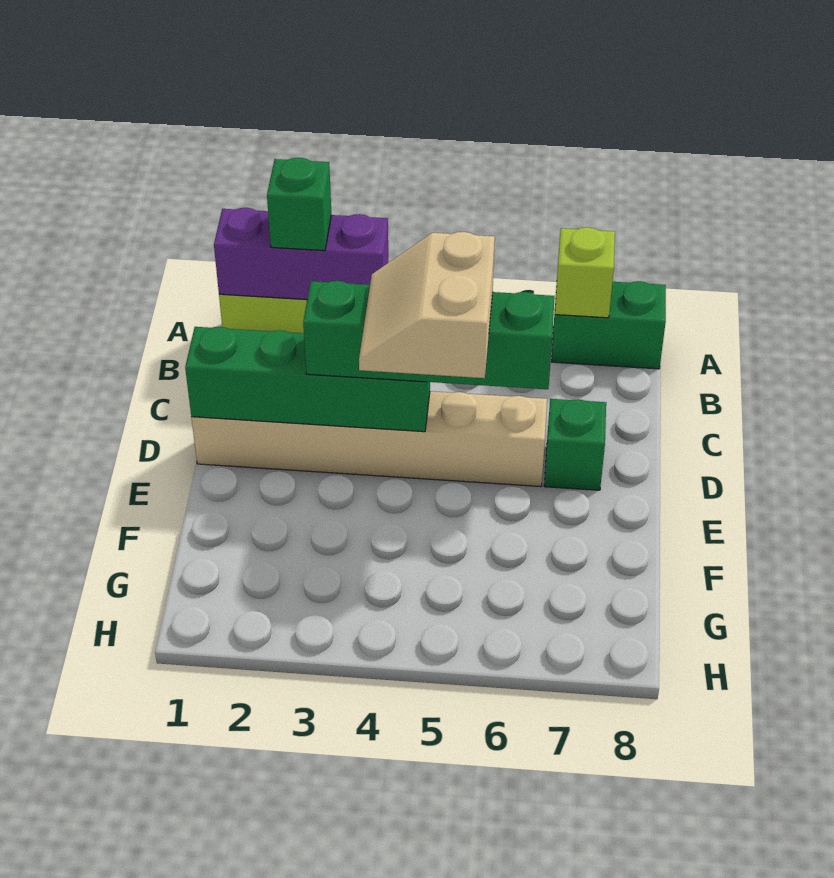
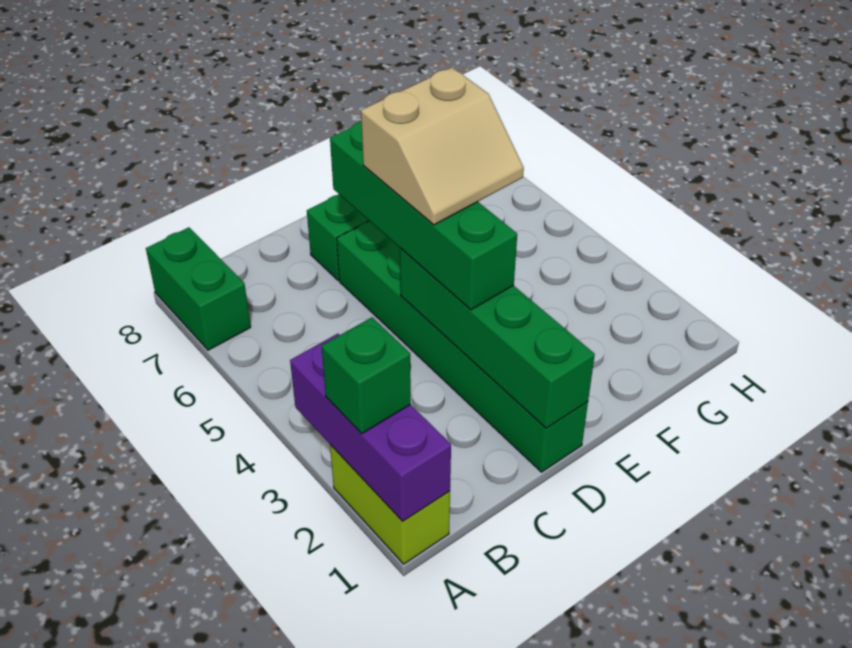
lime brick A7 level 2 -> none
tan brick D1:D6 level 1 -> green brick D1:D6 level 1

